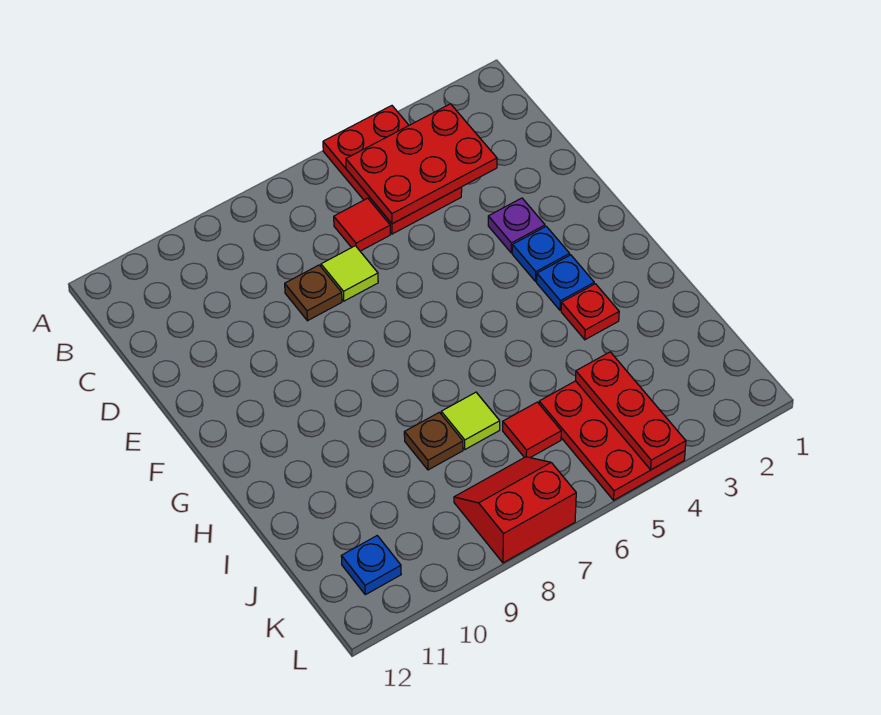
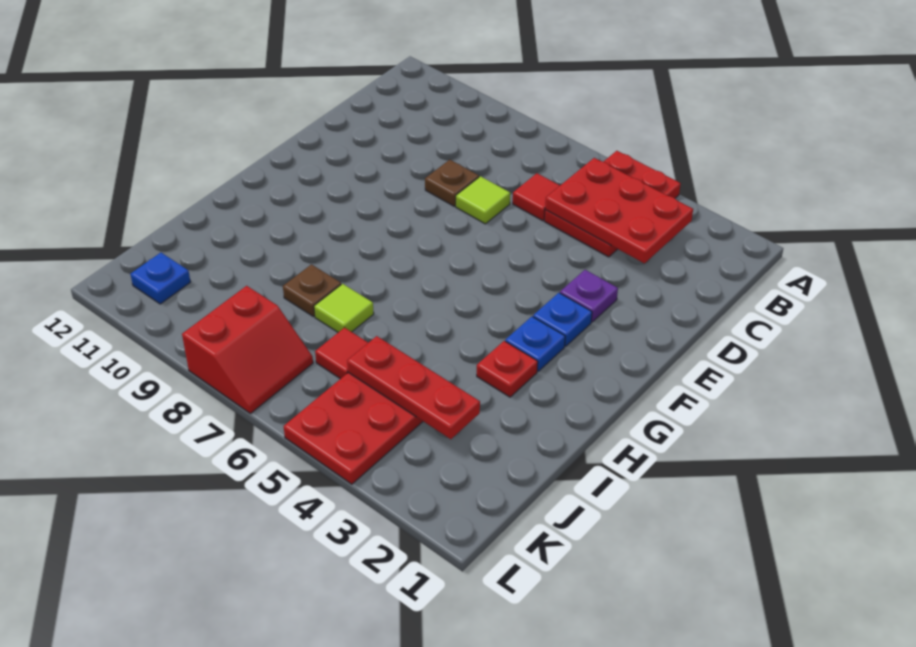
red plate J4:L4 level 2 -> red plate J3:J5 level 2
red slope K7:L8 level 1 top L -> red slope K7:L8 level 1 top 8

